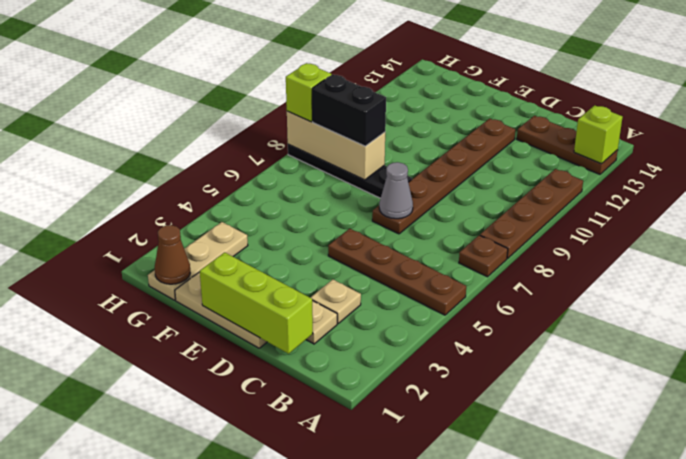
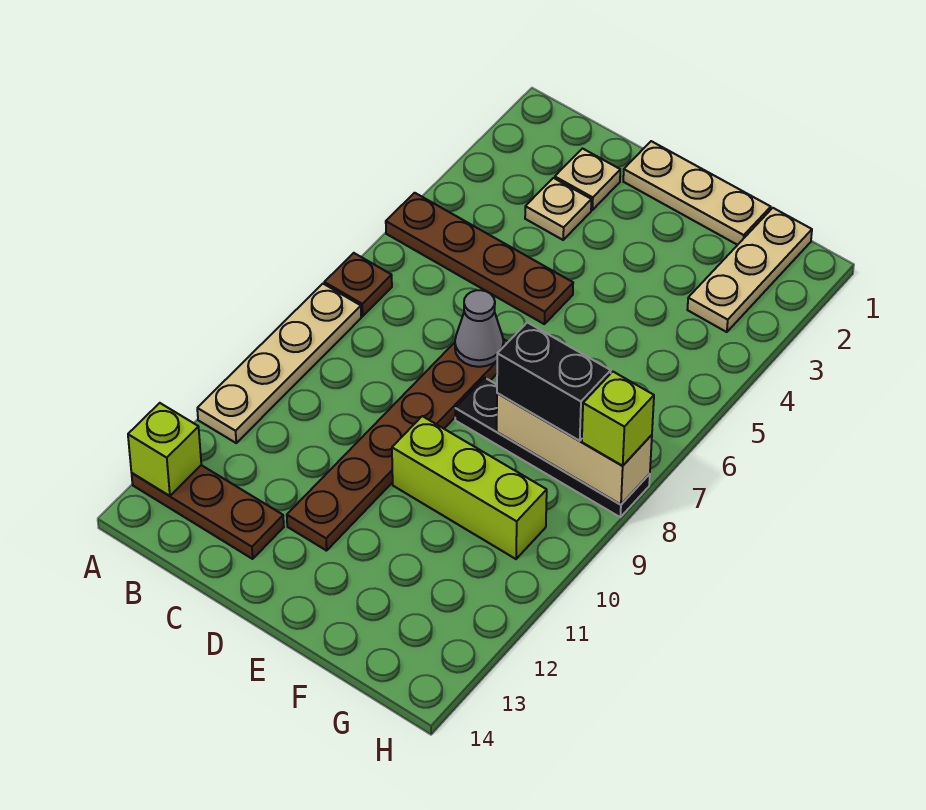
brown plate A8:A11 level 1 -> tan plate A8:A11 level 1
lime brick C1:E1 level 2 -> lime brick E10:G10 level 1
brown cone G1 level 2 -> none

